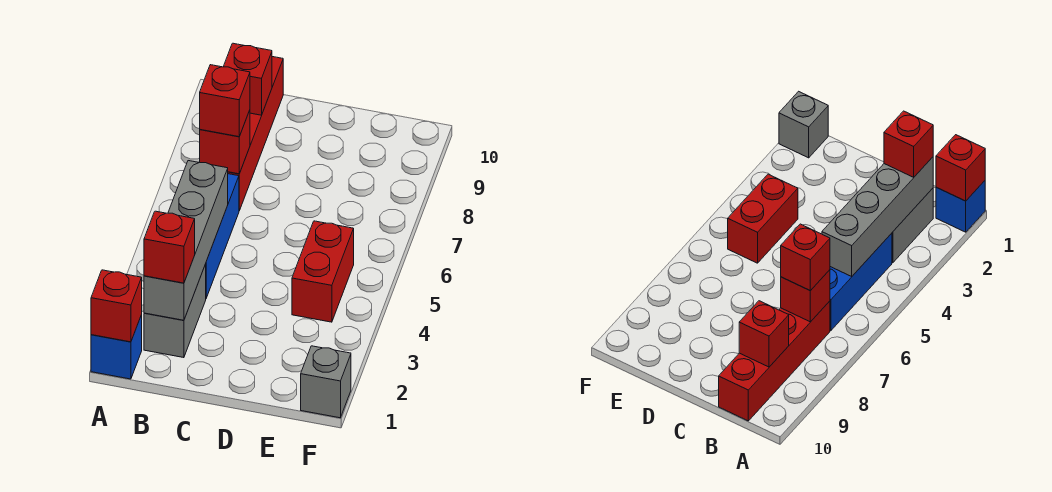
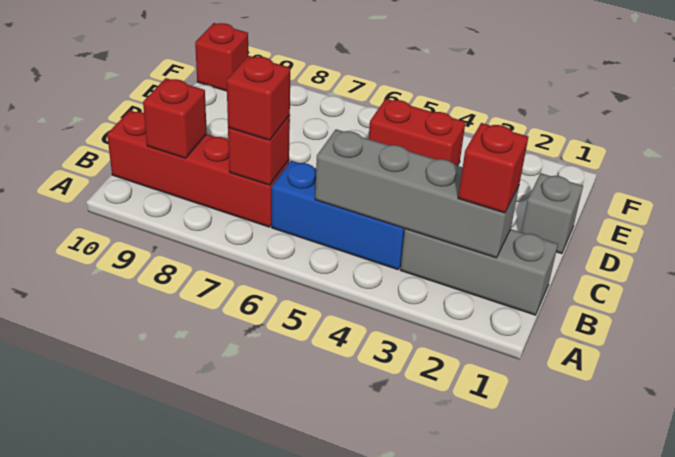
blue brick A1 level 1 -> none
red brick A1 level 2 -> red brick F10 level 1
grey brick B2:B3 level 1 -> grey brick B1:B3 level 1
grey brick F1 level 1 -> grey brick D1 level 1

